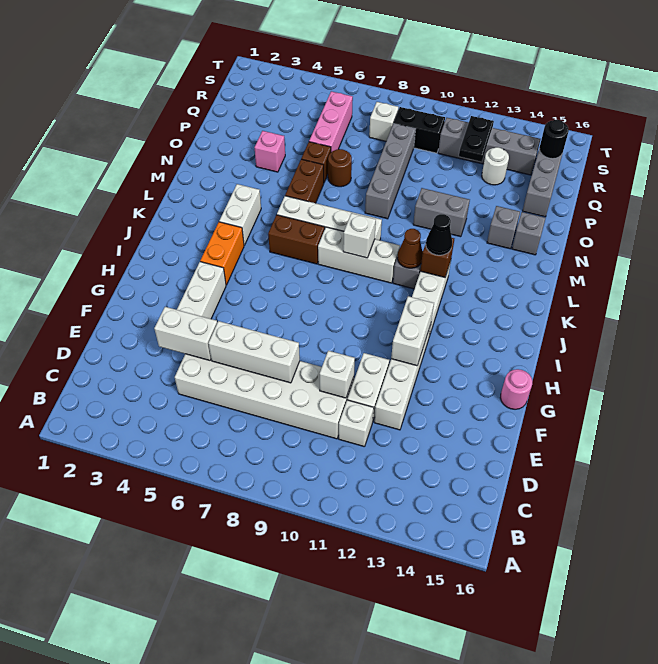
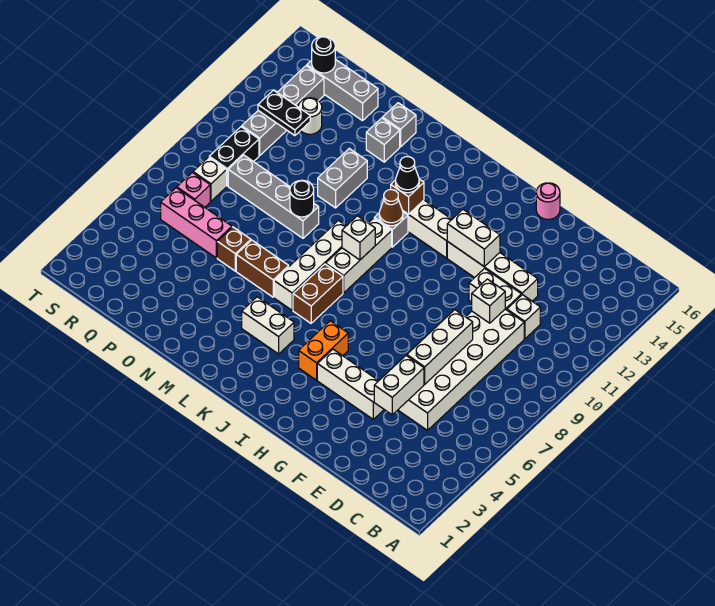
orange brick I4:J4 level 1 -> orange brick I4:I5 level 1
none -> black round brick N9 level 2
pink brick O4 level 1 -> pink brick R7 level 1
brown round brick O7 level 1 -> none

